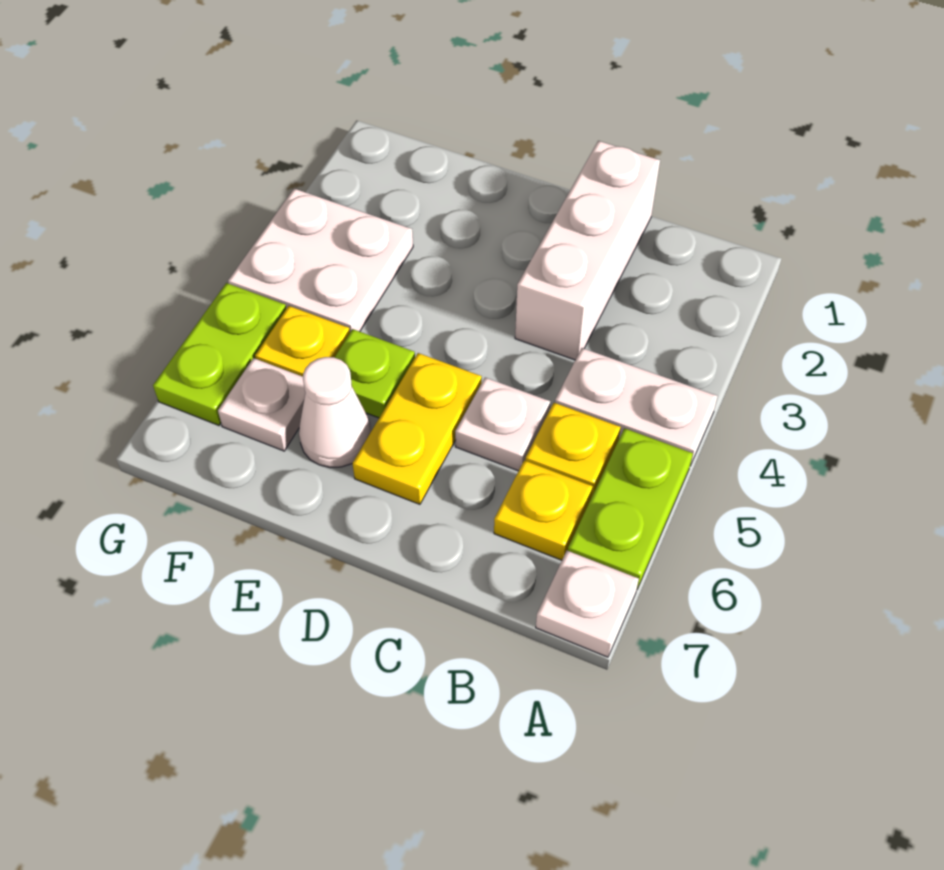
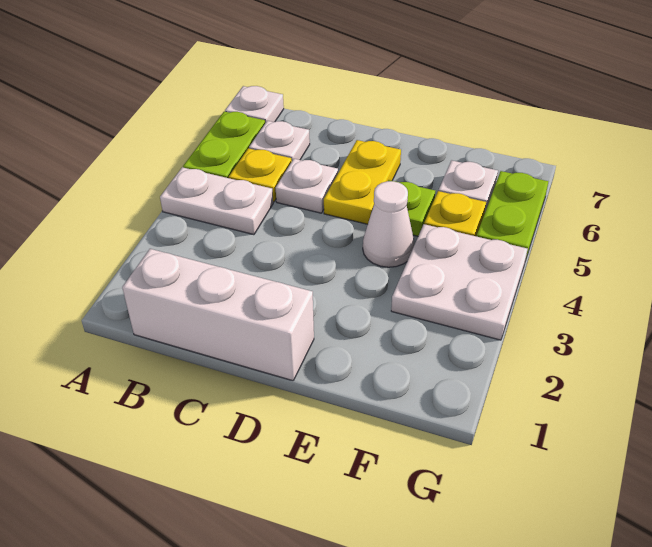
yellow plate B6 level 1 -> white plate B6 level 1
white brick C1:C3 level 1 -> white brick B1:D1 level 1
white cone E6 level 1 -> white cone E4 level 1

